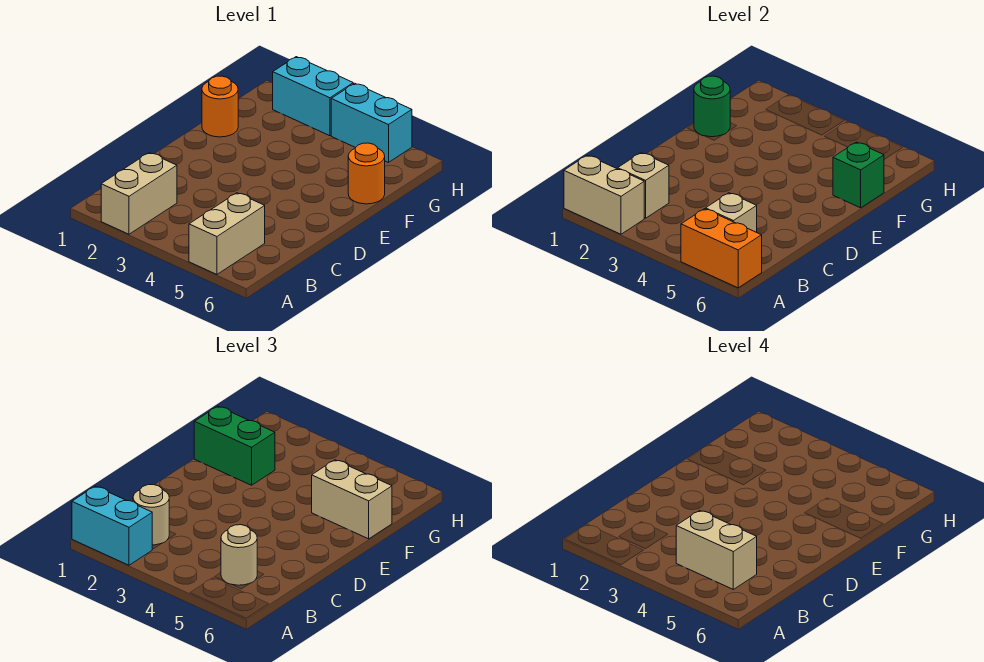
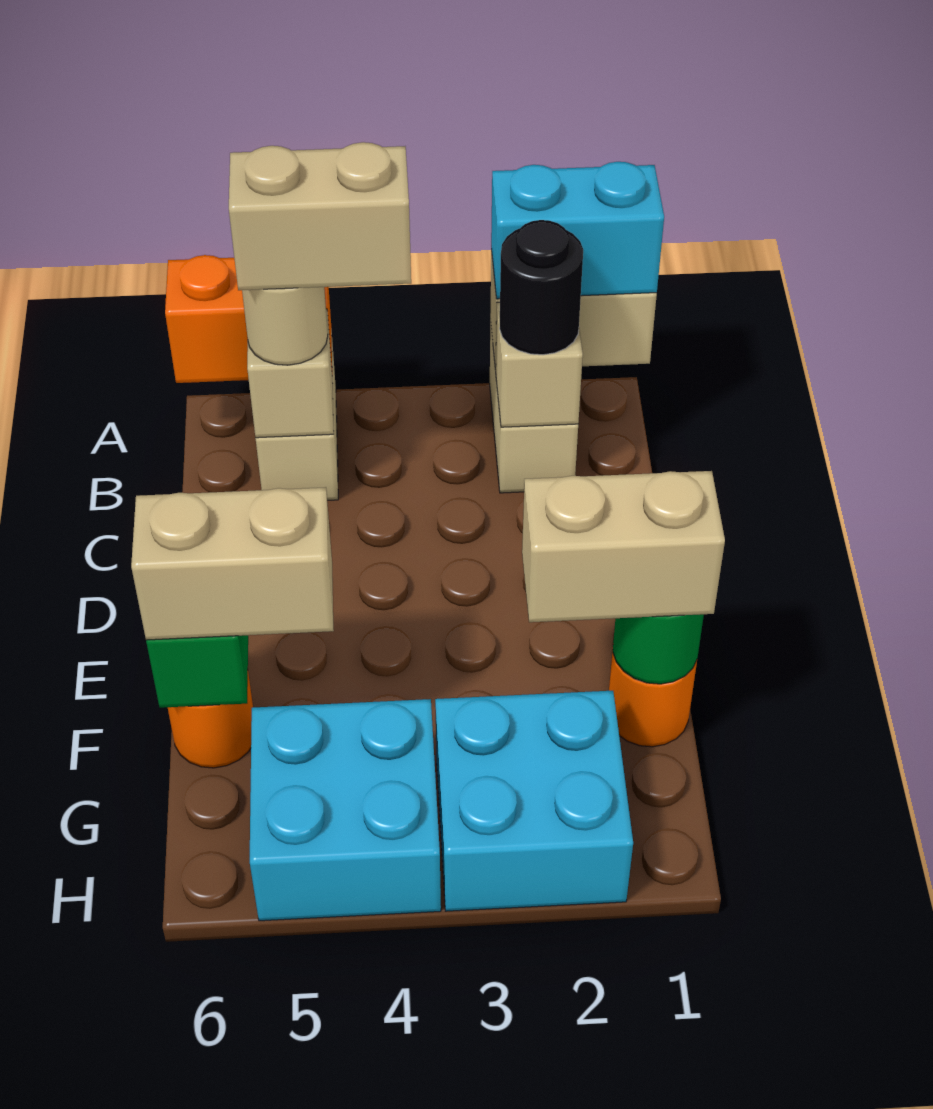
tan round brick B2 level 3 -> black round brick B2 level 3
green brick F1:F2 level 3 -> tan brick F1:F2 level 3
cyan brick H2:H3 level 1 -> cyan brick G2:H3 level 1
cyan brick H4:H5 level 1 -> cyan brick G4:H5 level 1

